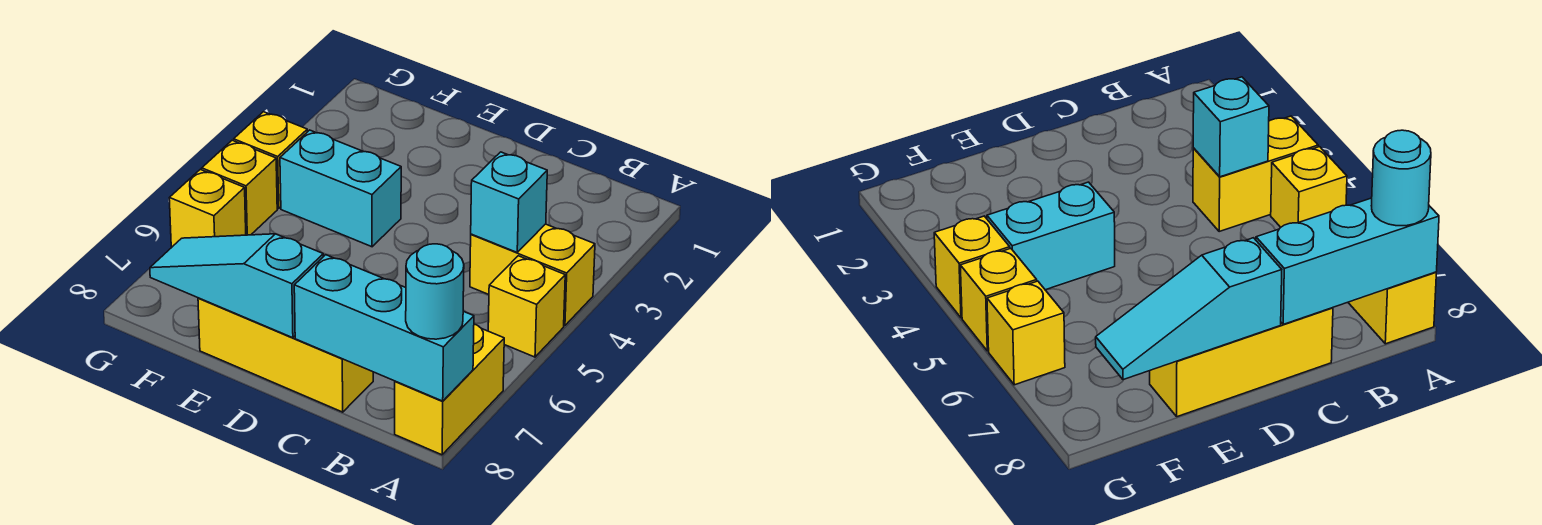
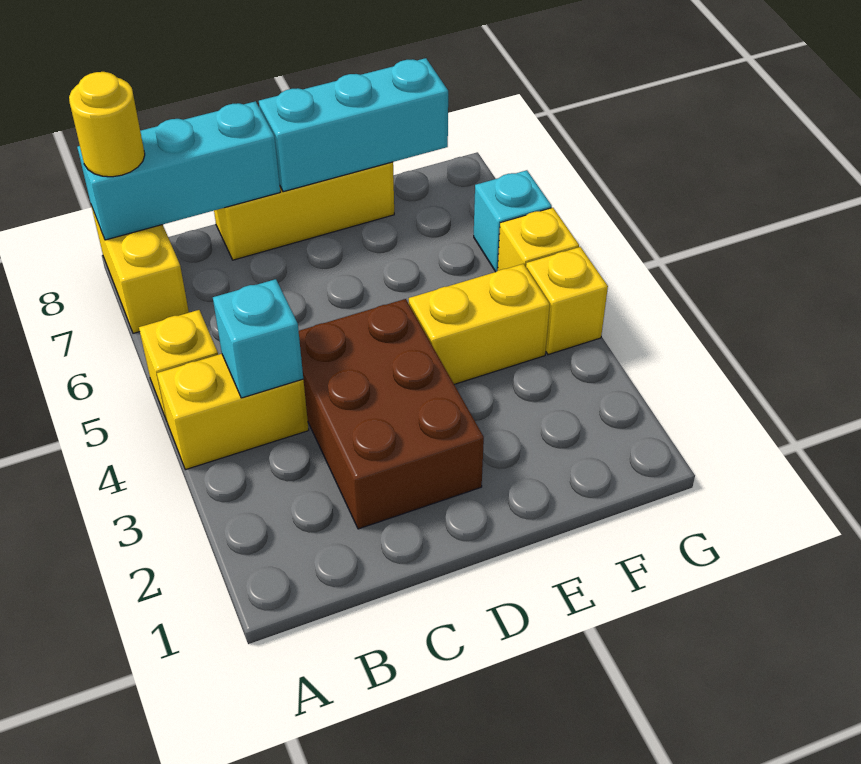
cyan round brick A8 level 3 -> yellow round brick A8 level 3
none -> brown brick C2:D4 level 1
cyan slope D8:F8 level 2 top D -> cyan brick D8:F8 level 2
cyan brick E4:F4 level 1 -> yellow brick E4:F4 level 1
yellow brick G6 level 1 -> cyan brick G6 level 1

